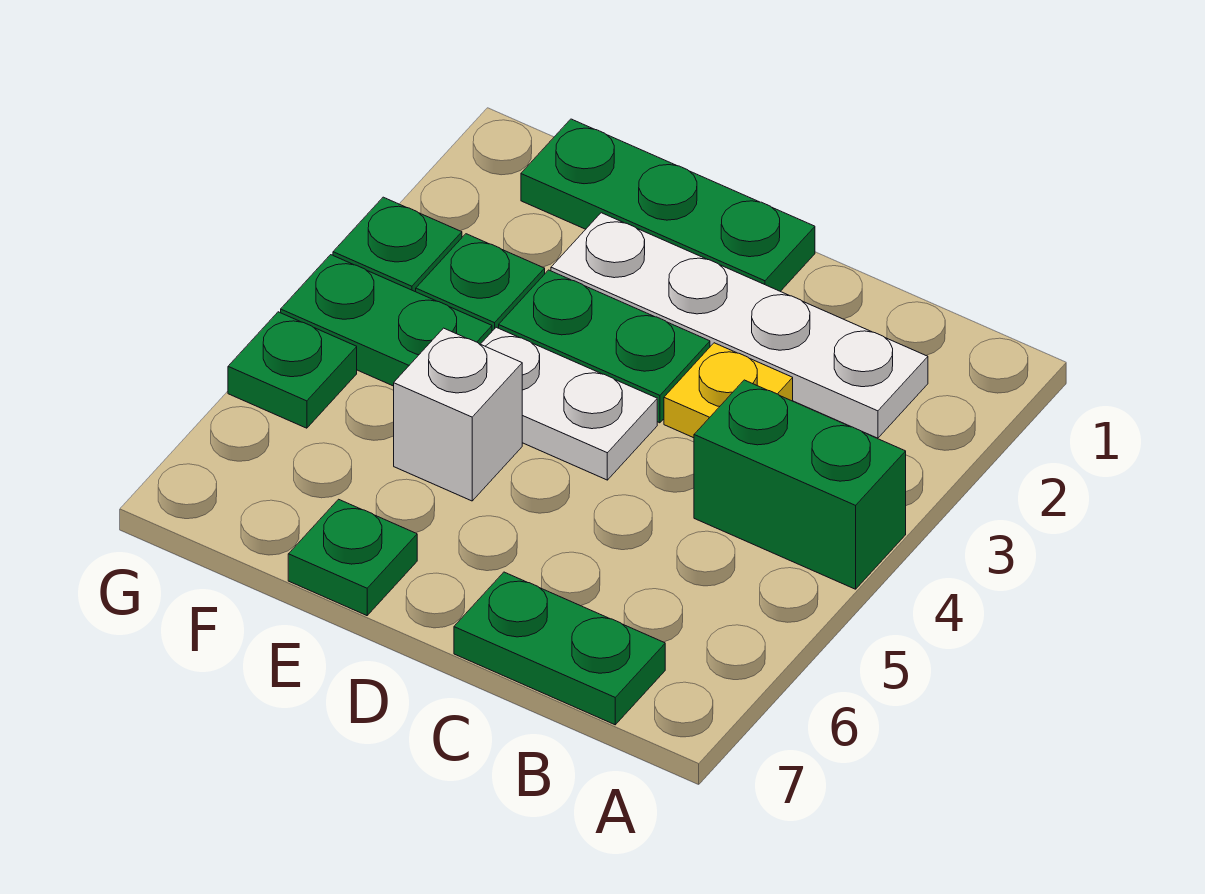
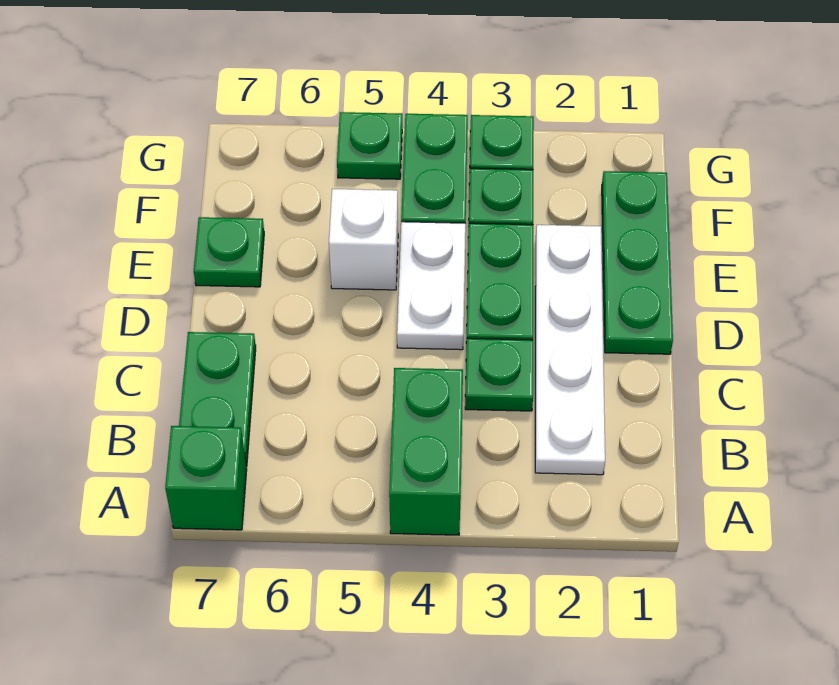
none -> green brick A7 level 1
yellow plate C3 level 1 -> green plate C3 level 1

